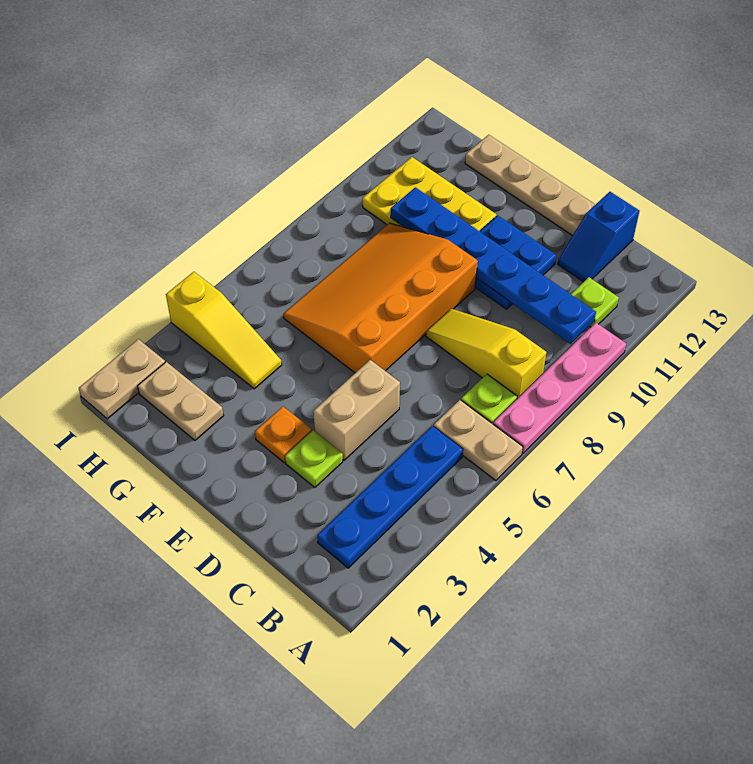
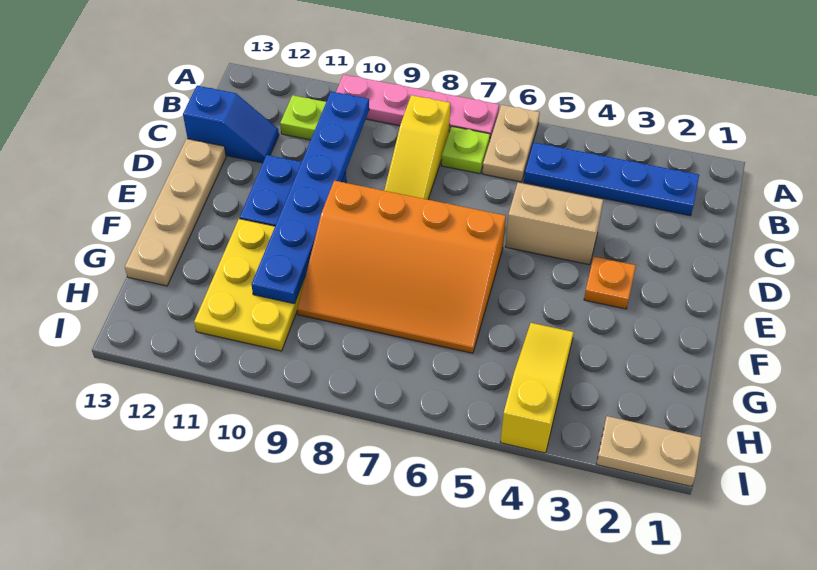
lime plate D3 level 1 -> none
tan plate G2:H2 level 1 -> none

